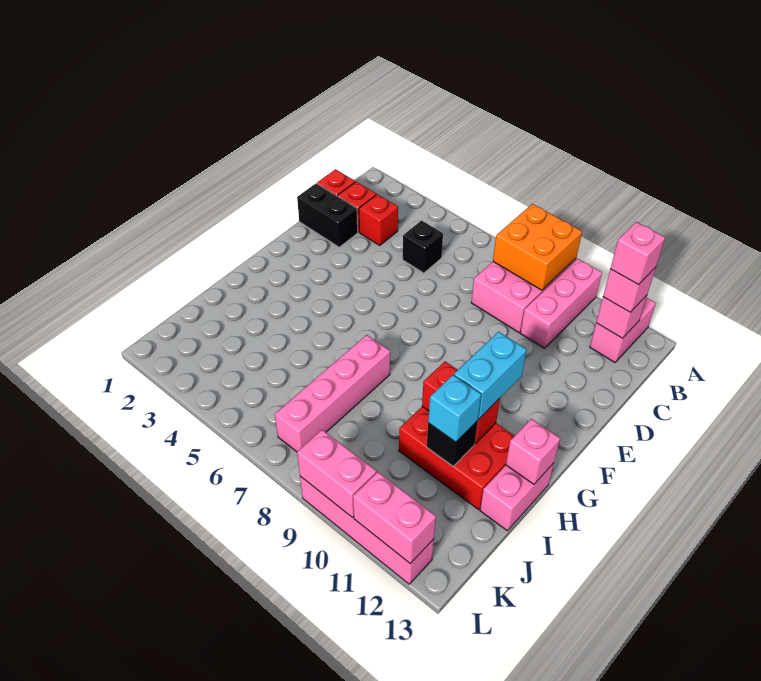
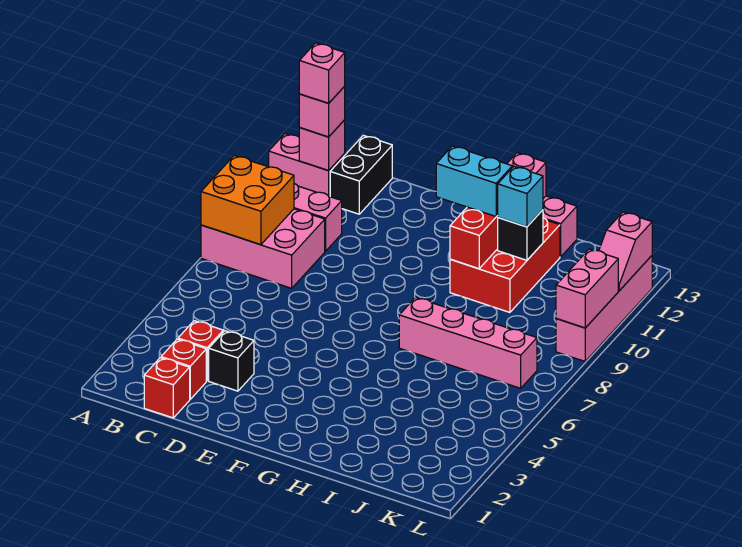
black brick C5 level 1 -> black brick D3 level 1
black brick D1:D2 level 1 -> black brick C12:C13 level 1
pink brick L11:L12 level 2 -> pink slope L11:L12 level 2 top 12

